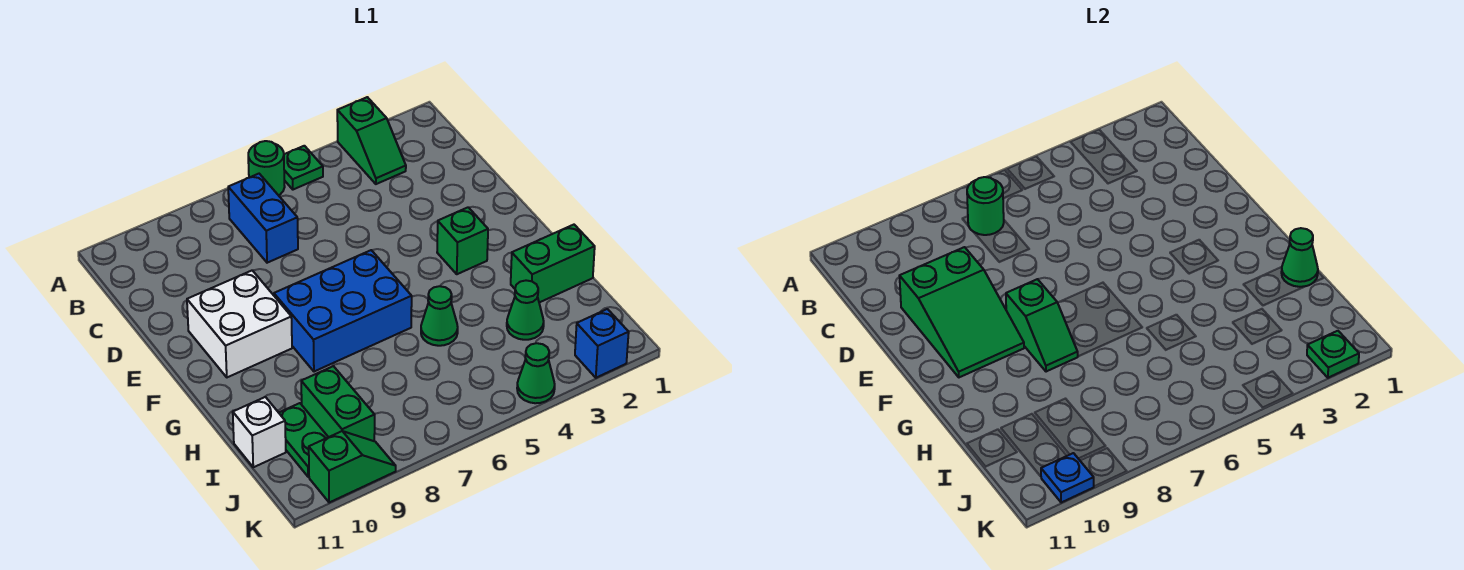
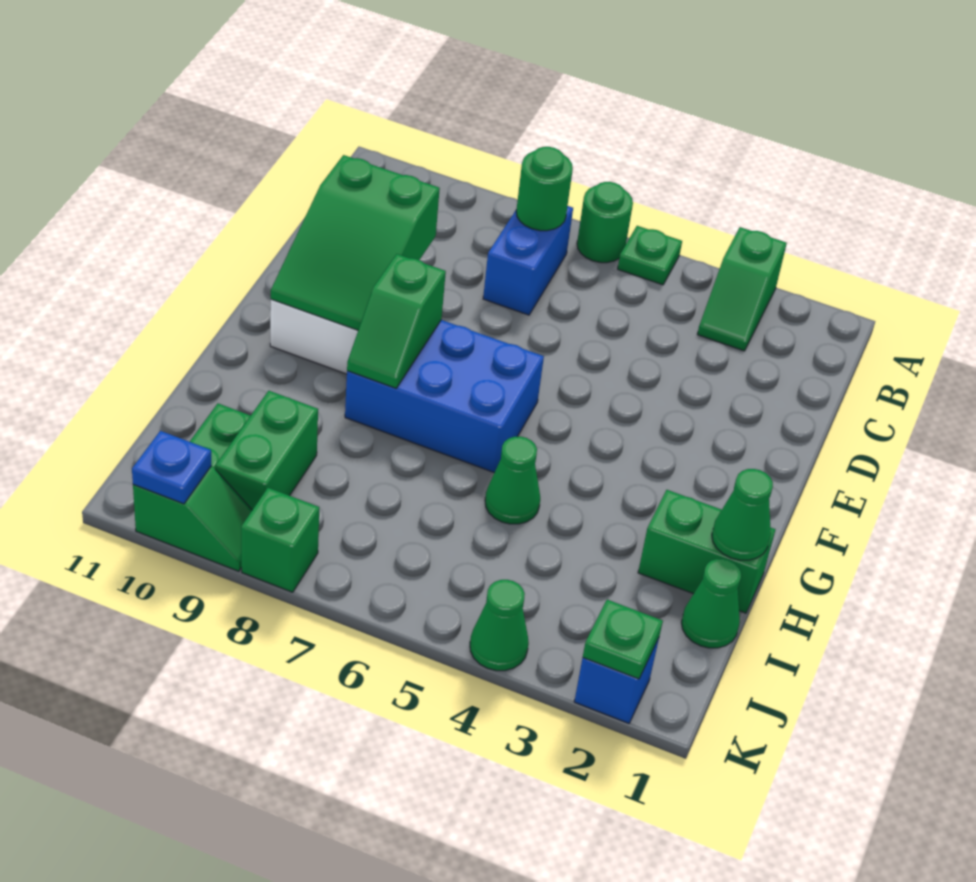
green brick F3 level 1 -> green brick K8 level 1
green cone I3 level 1 -> green cone I1 level 1
white brick I11 level 1 -> none

